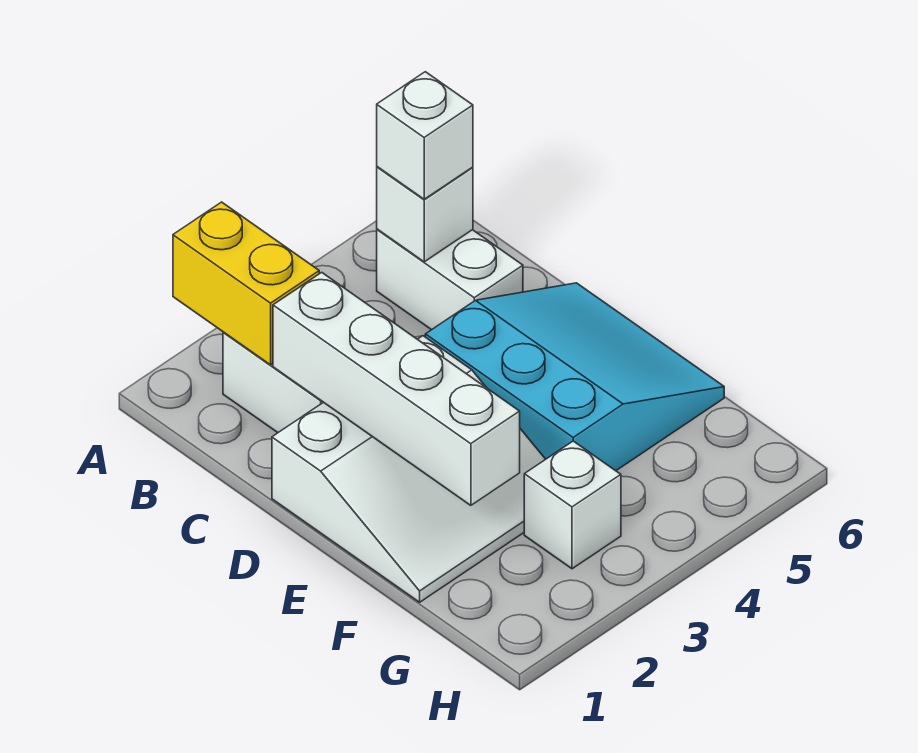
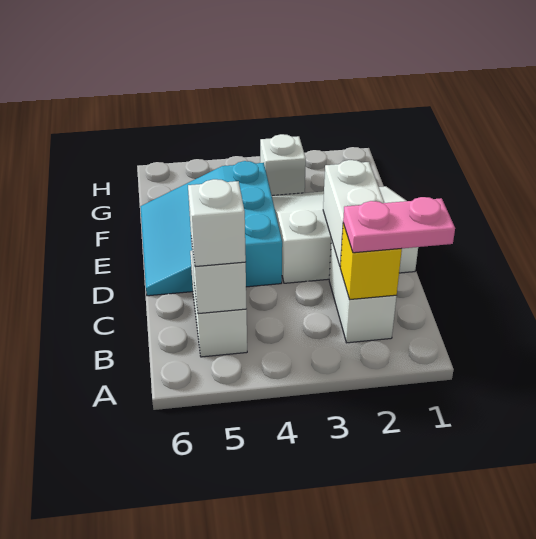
yellow brick A2:B2 level 2 -> yellow brick B2 level 2
none -> pink plate B1:B2 level 3
white brick C2:F2 level 2 -> white brick C2:D2 level 2

